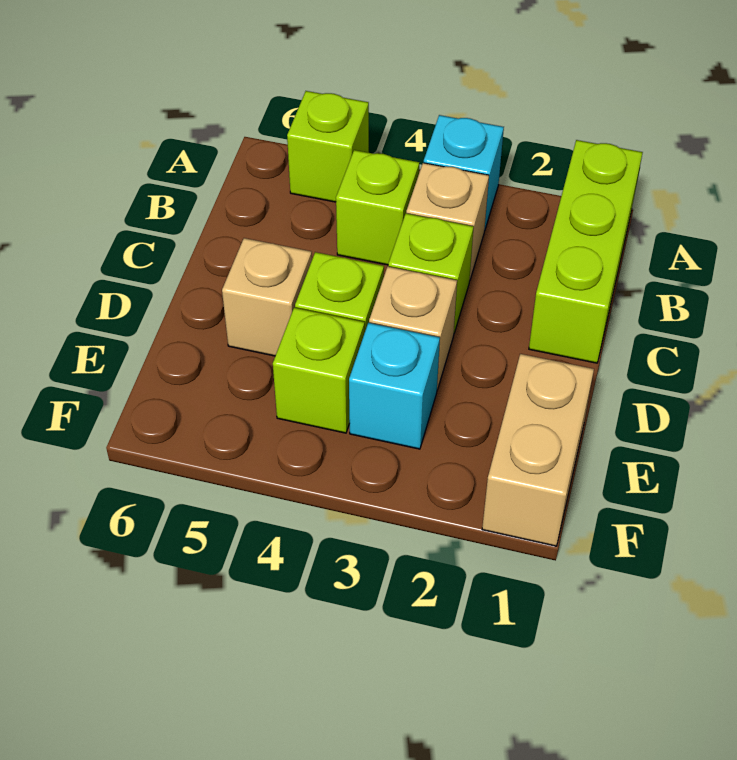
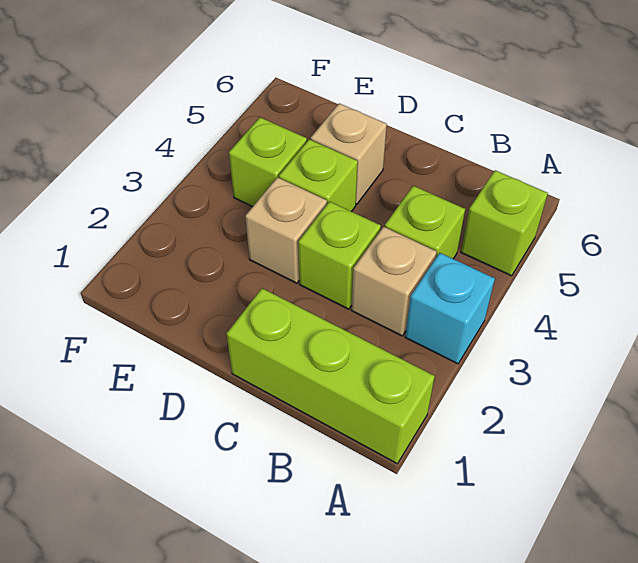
tan brick E1:F1 level 1 -> none
cyan brick E3 level 1 -> none

